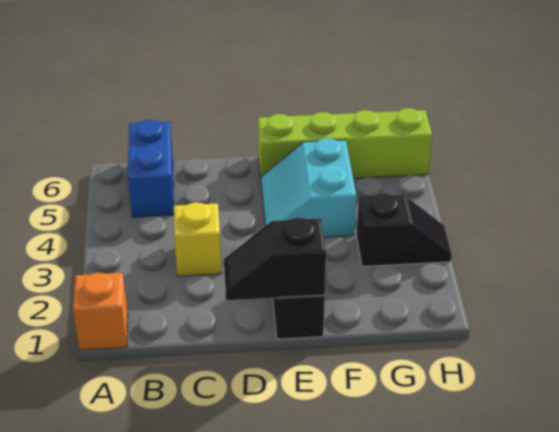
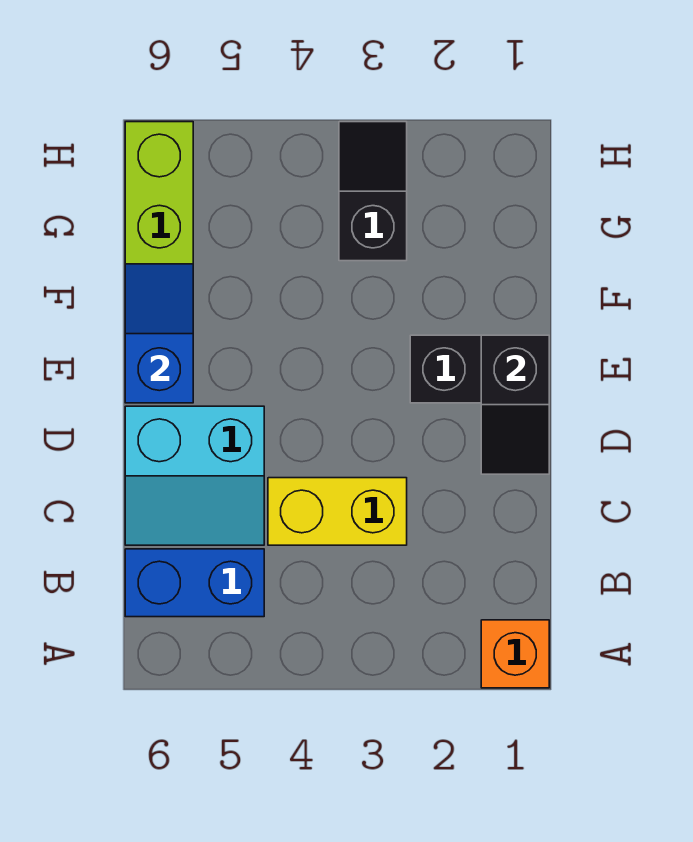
yellow brick C3 level 1 -> yellow brick C3:C4 level 1
cyan slope E4:F5 level 1 top F -> cyan slope C5:D6 level 1 top D
none -> blue slope E6:F6 level 2 top E

